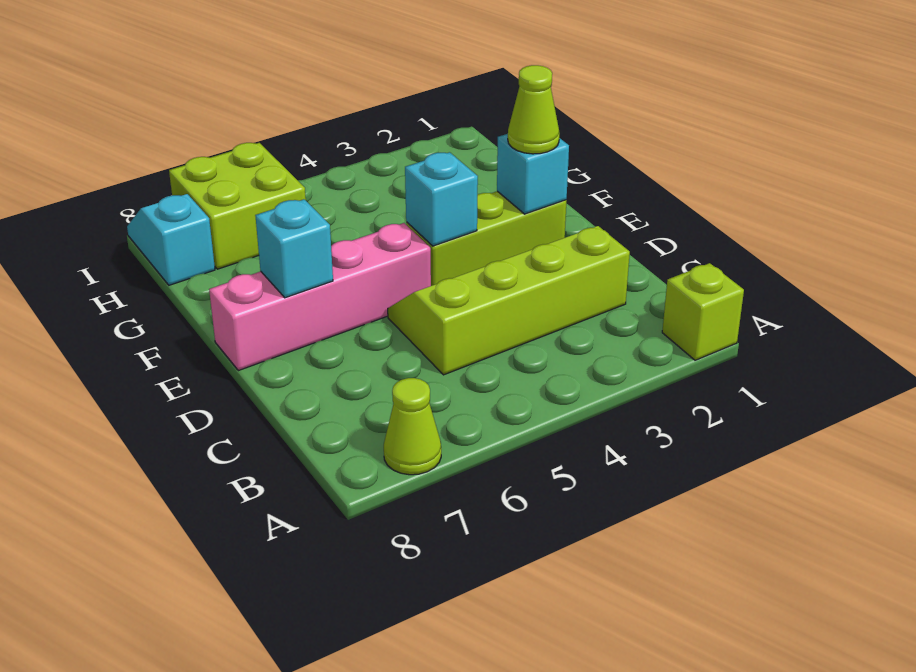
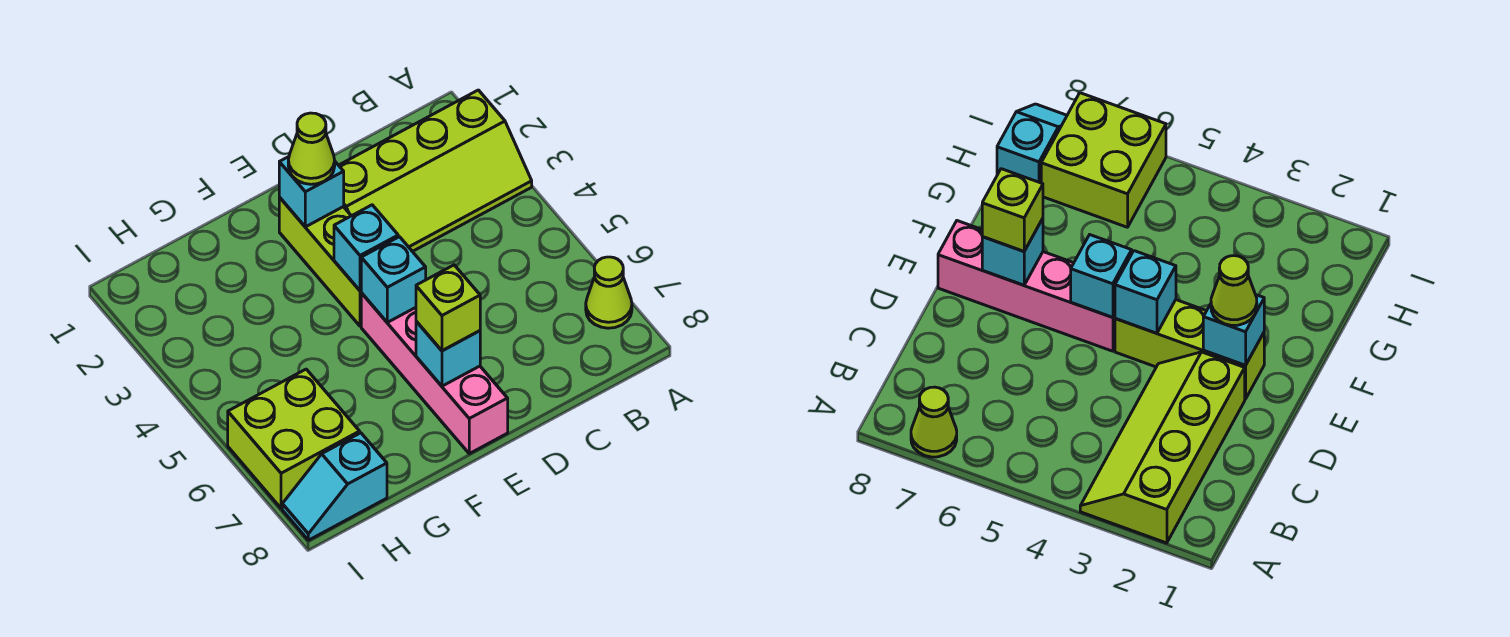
lime brick A1 level 1 -> lime brick E7 level 3
lime slope C2:D5 level 1 top C -> lime slope A2:D3 level 1 top 2
none -> cyan brick E5 level 2

